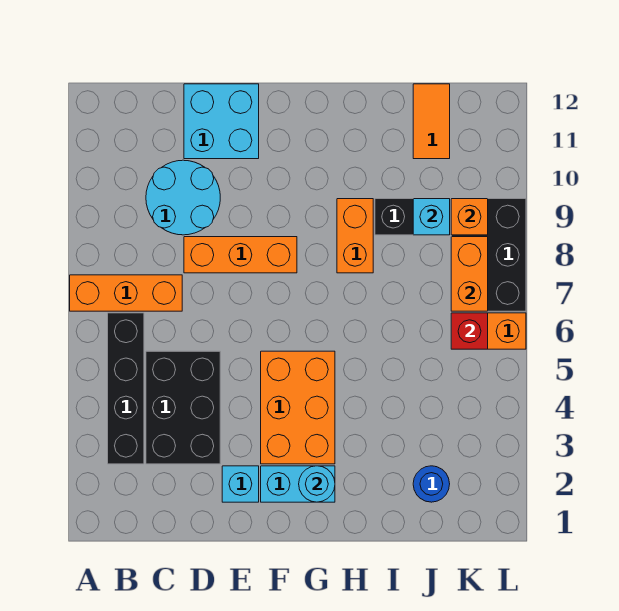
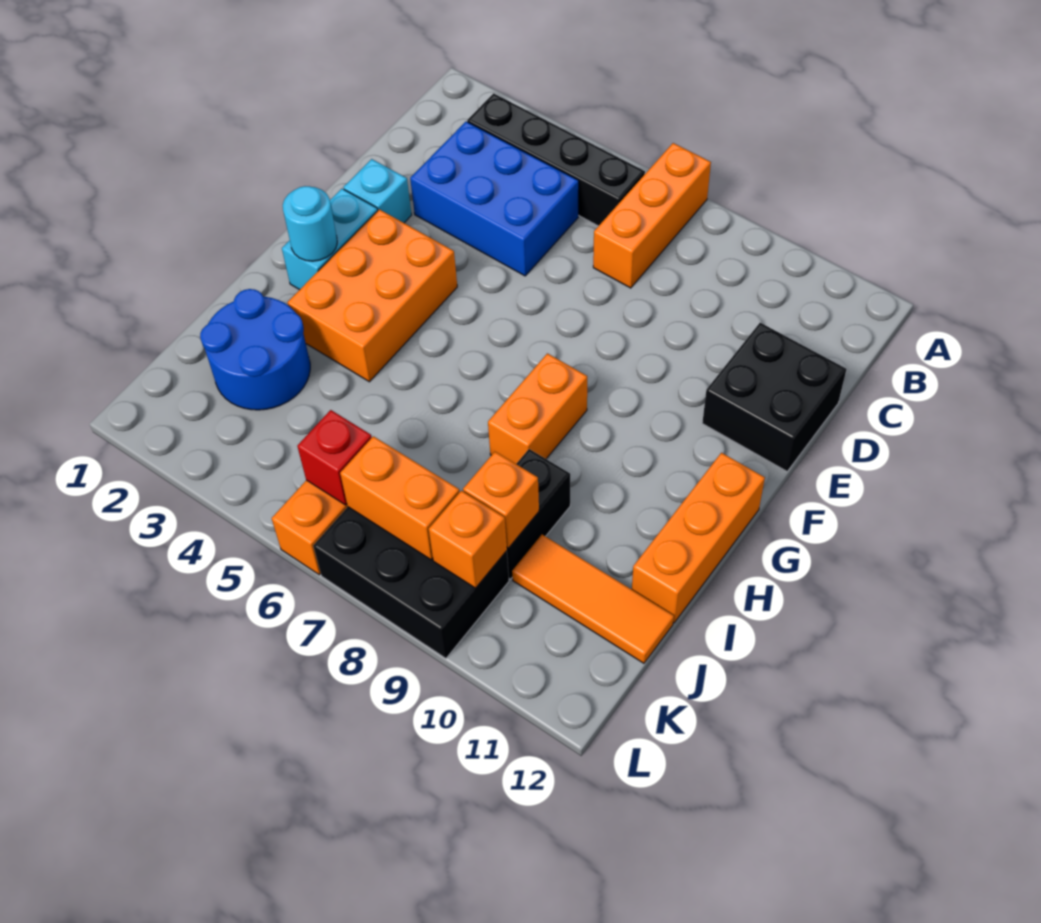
black brick C3:D5 level 1 -> blue brick C3:D5 level 1
cyan round brick C9:D10 level 1 -> none
orange brick D8:F8 level 1 -> orange brick G12:I12 level 1
cyan brick D11:E12 level 1 -> black brick D11:E12 level 1
orange brick F3:G5 level 1 -> orange brick F3:H4 level 1
orange brick H8:H9 level 1 -> orange brick G8:H8 level 1
blue round brick J2 level 1 -> blue round brick I2:J3 level 1
cyan brick J9 level 2 -> orange brick J9 level 2
orange tile J11:J12 level 1 -> orange tile J10:J12 level 1

